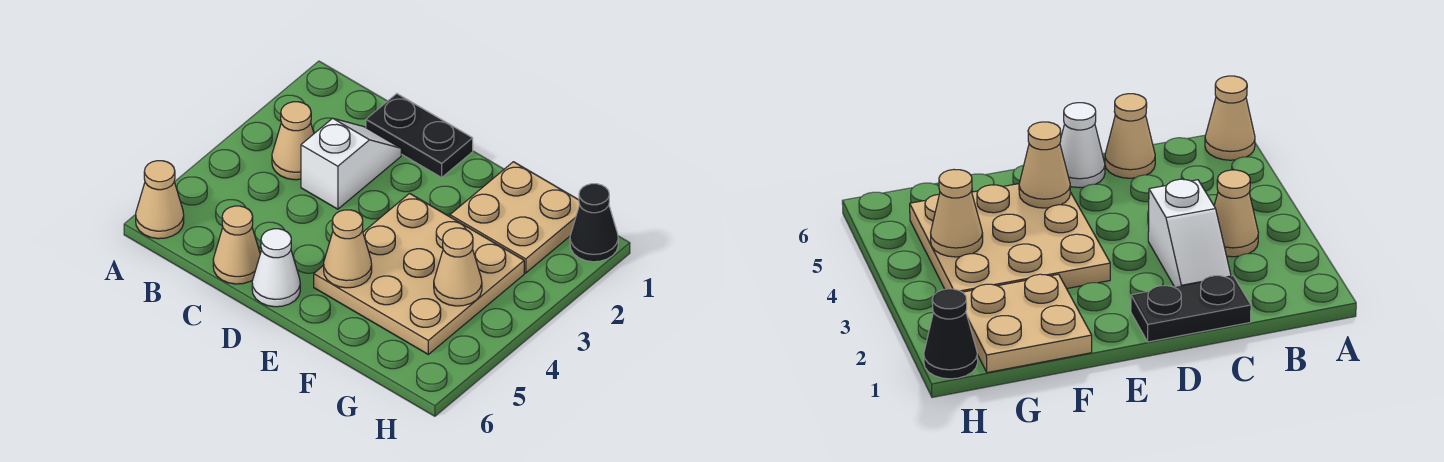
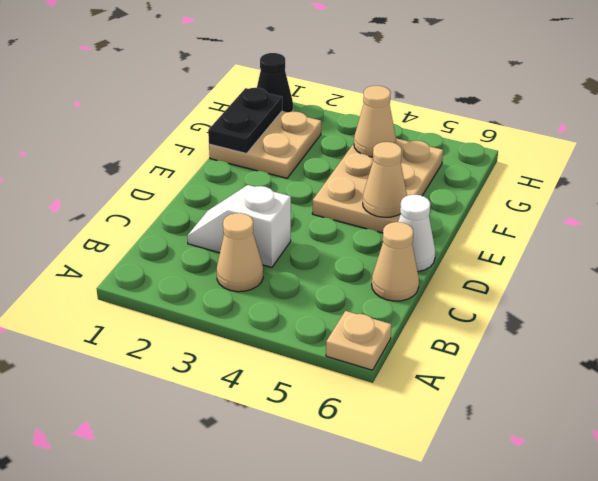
tan cone A6 level 1 -> tan plate A6 level 1
black plate C1:D1 level 1 -> black plate F1:G1 level 2
tan plate E3:G5 level 1 -> tan plate E4:G5 level 1

